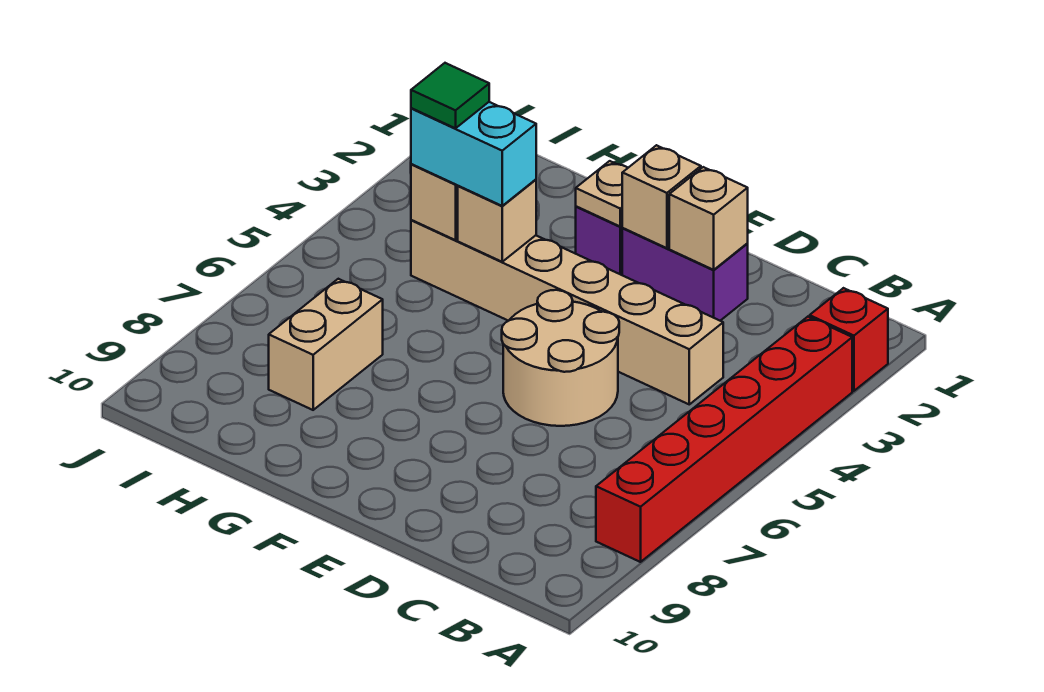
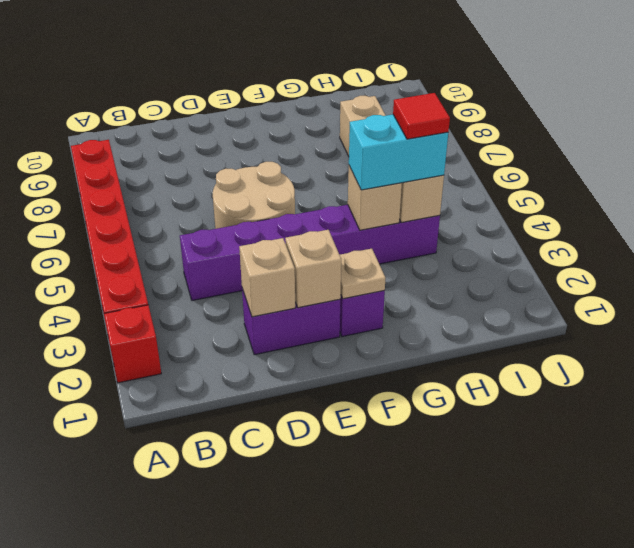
tan brick C4:H4 level 1 -> purple brick C4:H4 level 1
green tile H4 level 4 -> red tile H4 level 4

